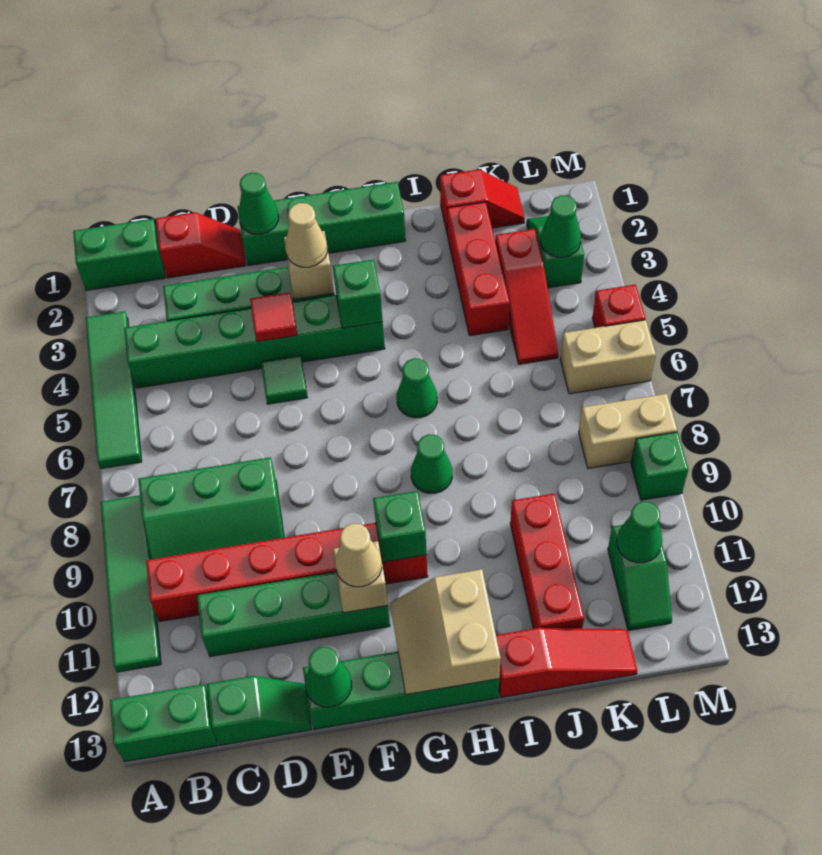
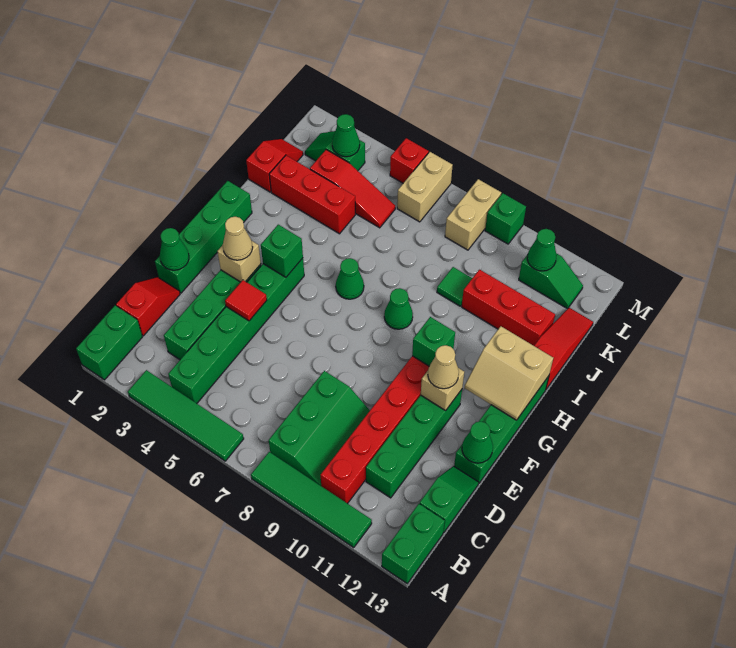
green tile E5 level 1 -> green tile J9 level 1

